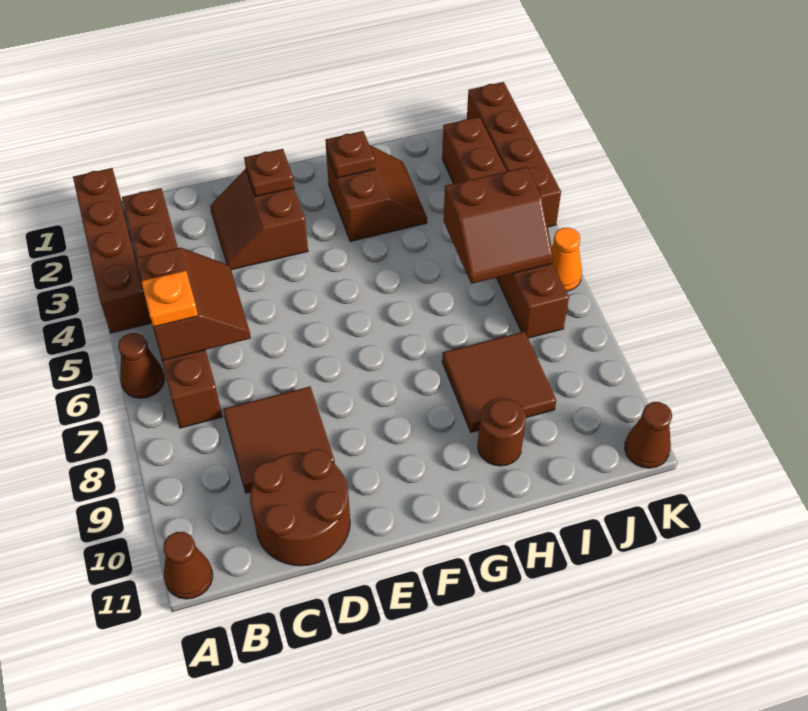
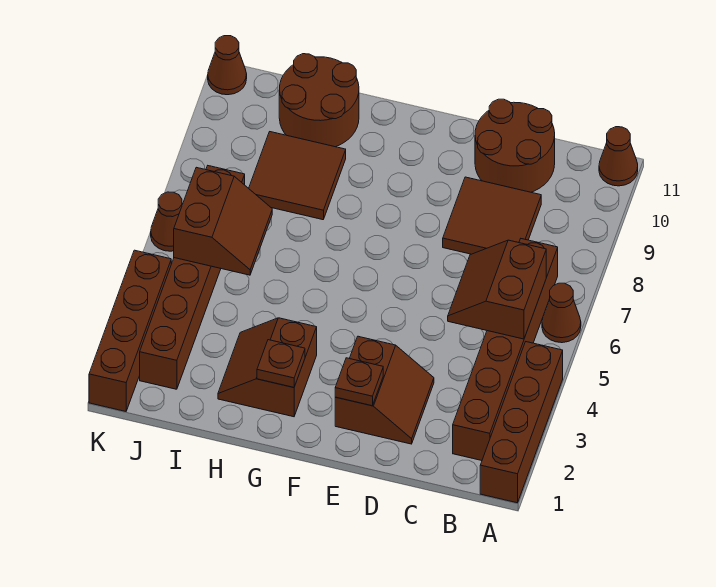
orange plate B6 level 3 -> none
brown round brick H10 level 1 -> brown round brick H10:I11 level 1
brown slope I5:J6 level 2 top 5 -> brown slope I5:J6 level 2 top J
orange cone K6 level 1 -> brown cone K6 level 1

